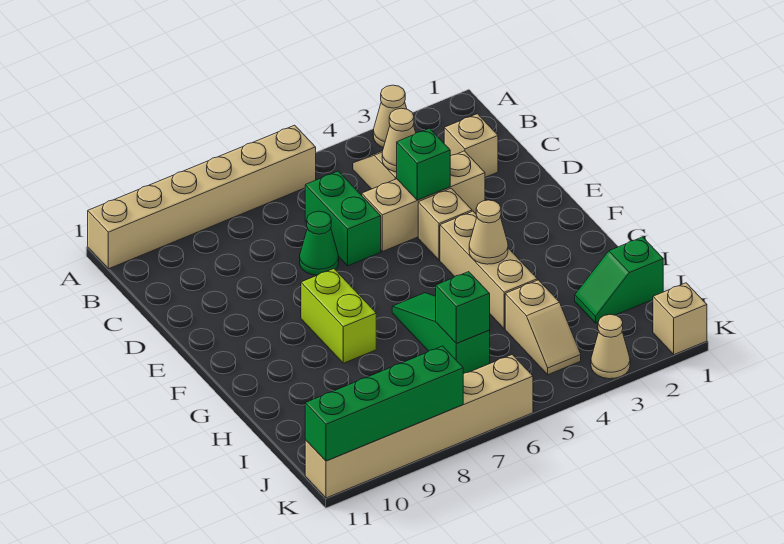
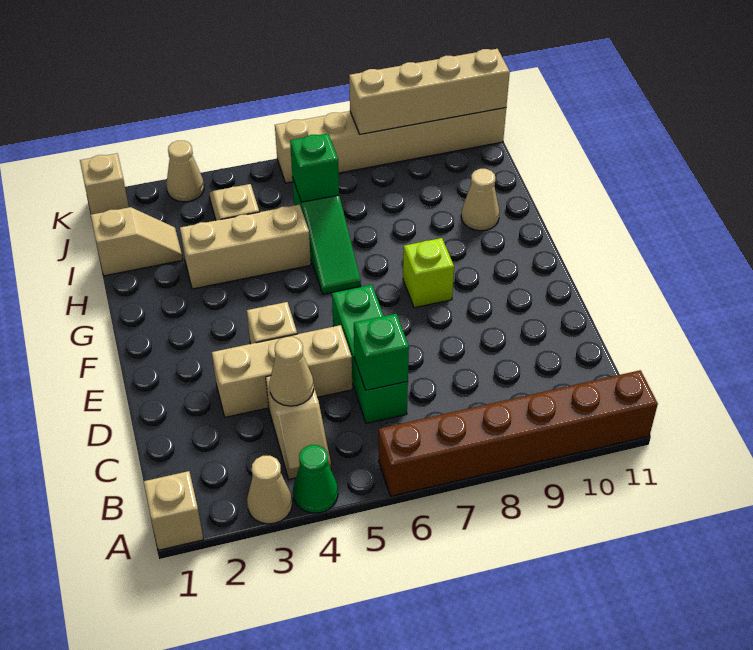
tan brick A6:A11 level 1 -> brown brick A6:A11 level 1
tan brick C2 level 1 -> tan brick A1 level 1
green brick C6:D6 level 1 -> green brick C6:E6 level 1
green brick D4 level 2 -> green brick C6 level 2
green cone D7 level 1 -> green cone A4 level 1
tan brick F4:H4 level 1 -> tan brick H3:H5 level 1
lime brick F8:G8 level 1 -> lime brick F8 level 1
tan cone G4 level 2 -> tan cone H10 level 1
green slope I1:I2 level 1 top 1 -> tan slope I1:I2 level 1 top 1
green brick K8:K11 level 2 -> tan brick K8:K11 level 2

